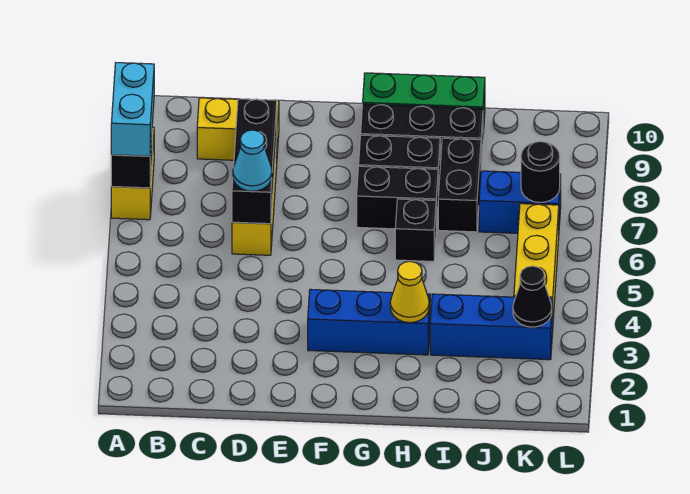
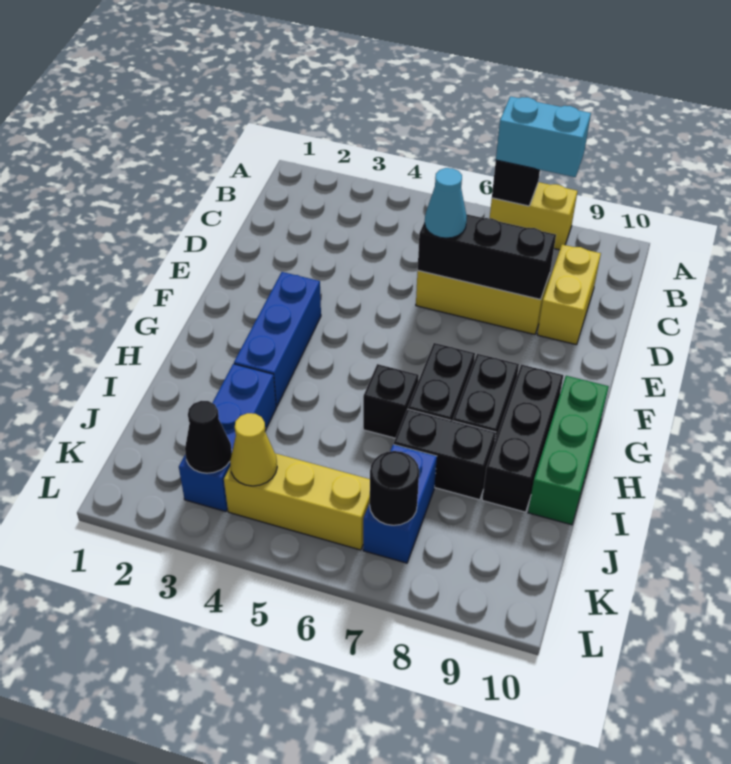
yellow cone H3 level 2 -> yellow cone K4 level 2

